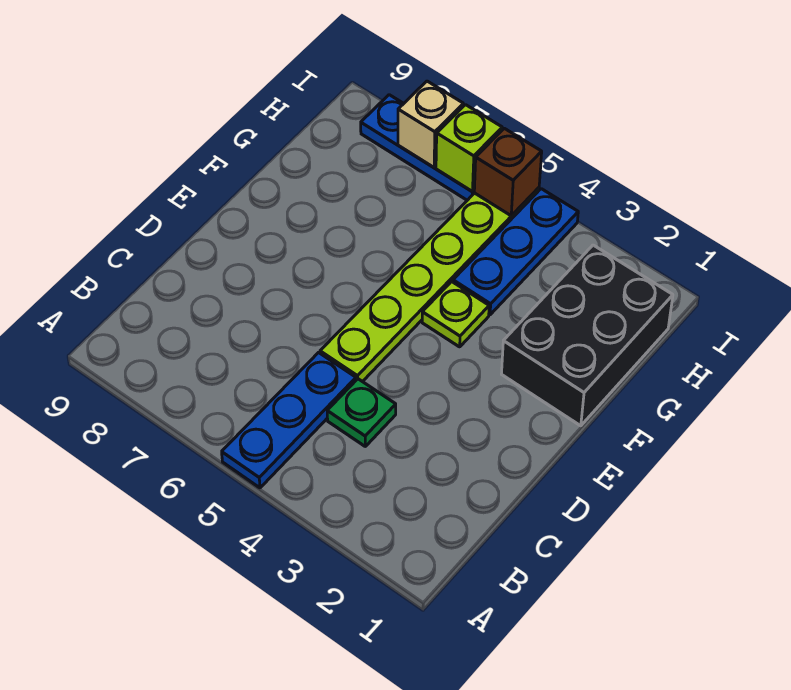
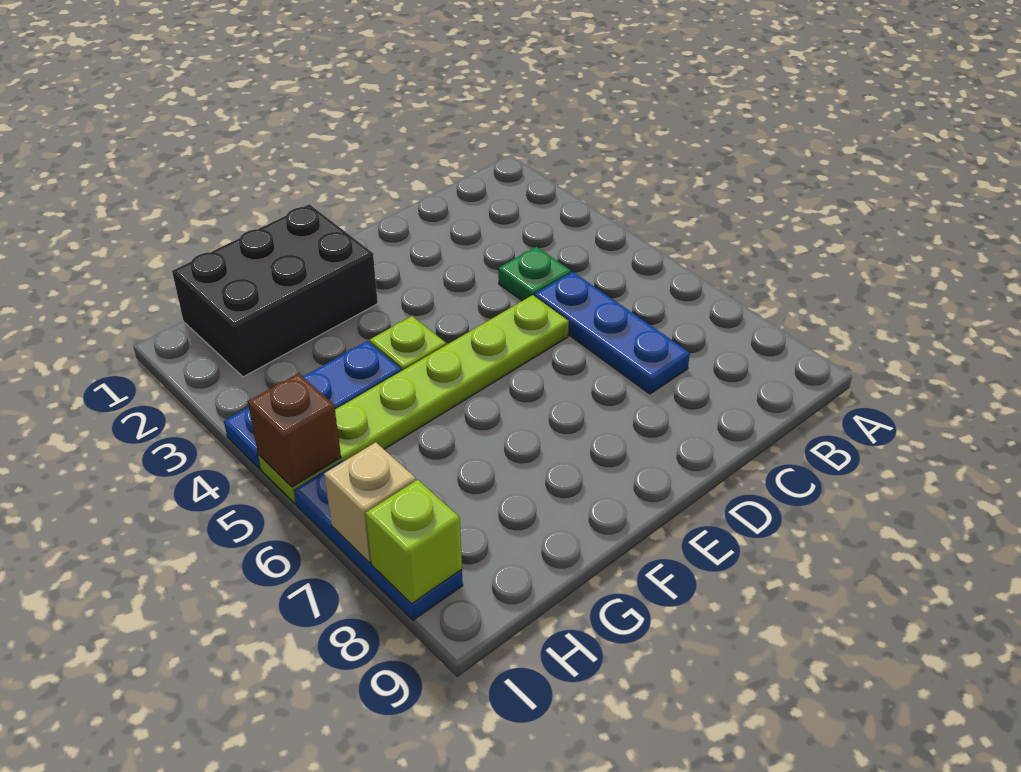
blue plate A5:C5 level 1 -> blue plate C5:C7 level 1
lime brick I6 level 2 -> lime brick I8 level 2

